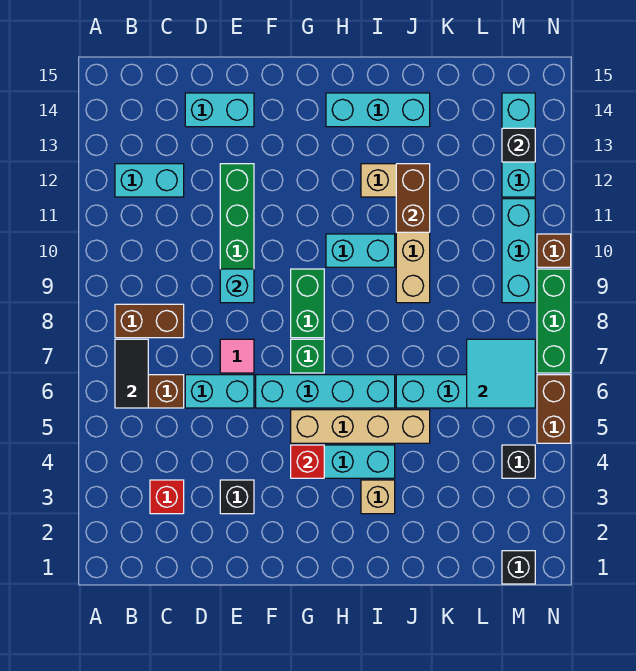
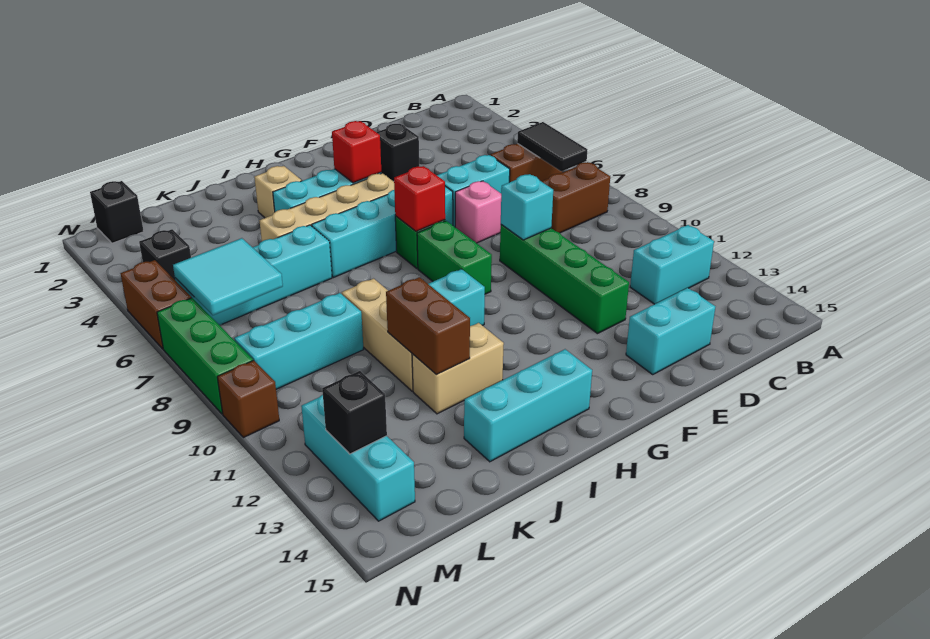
red brick C3 level 1 -> red brick G7 level 2
pink tile E7 level 1 -> pink brick E7 level 1
cyan brick M9:M11 level 1 -> cyan brick K9:M9 level 1

